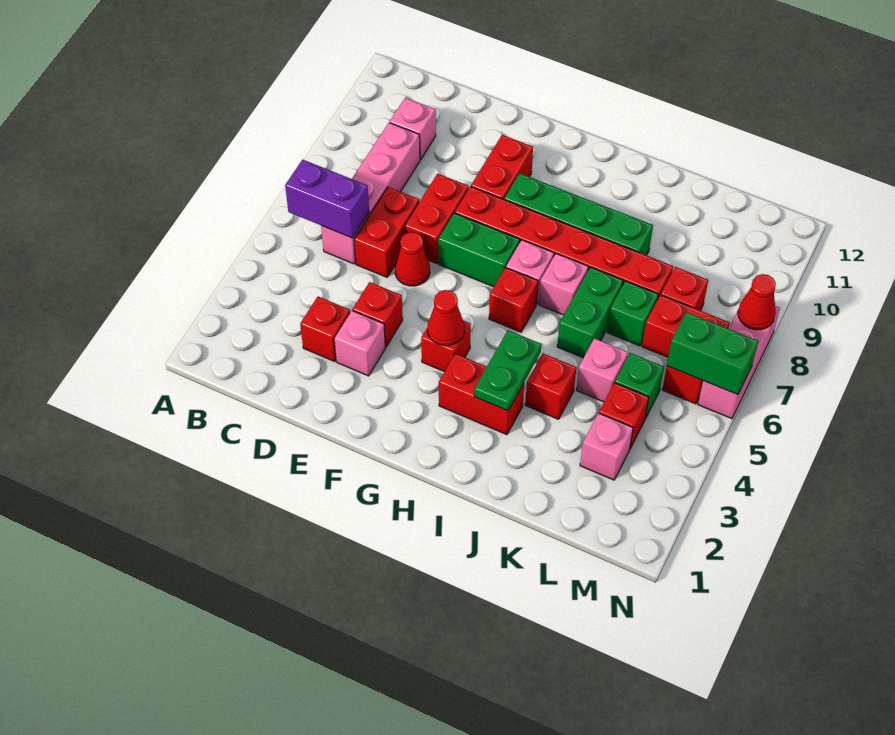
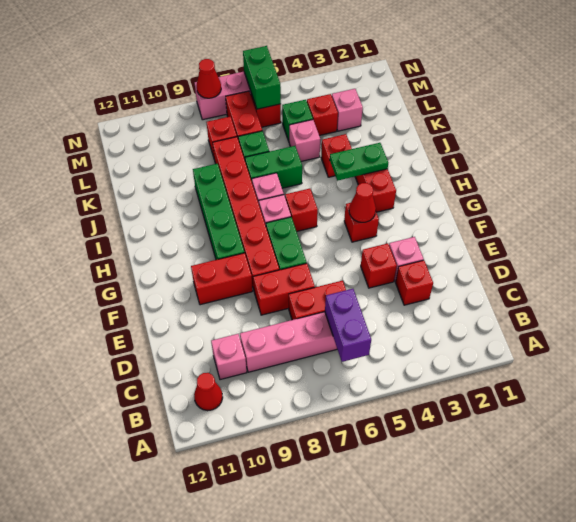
red cone E6 level 1 -> red cone B11 level 1

